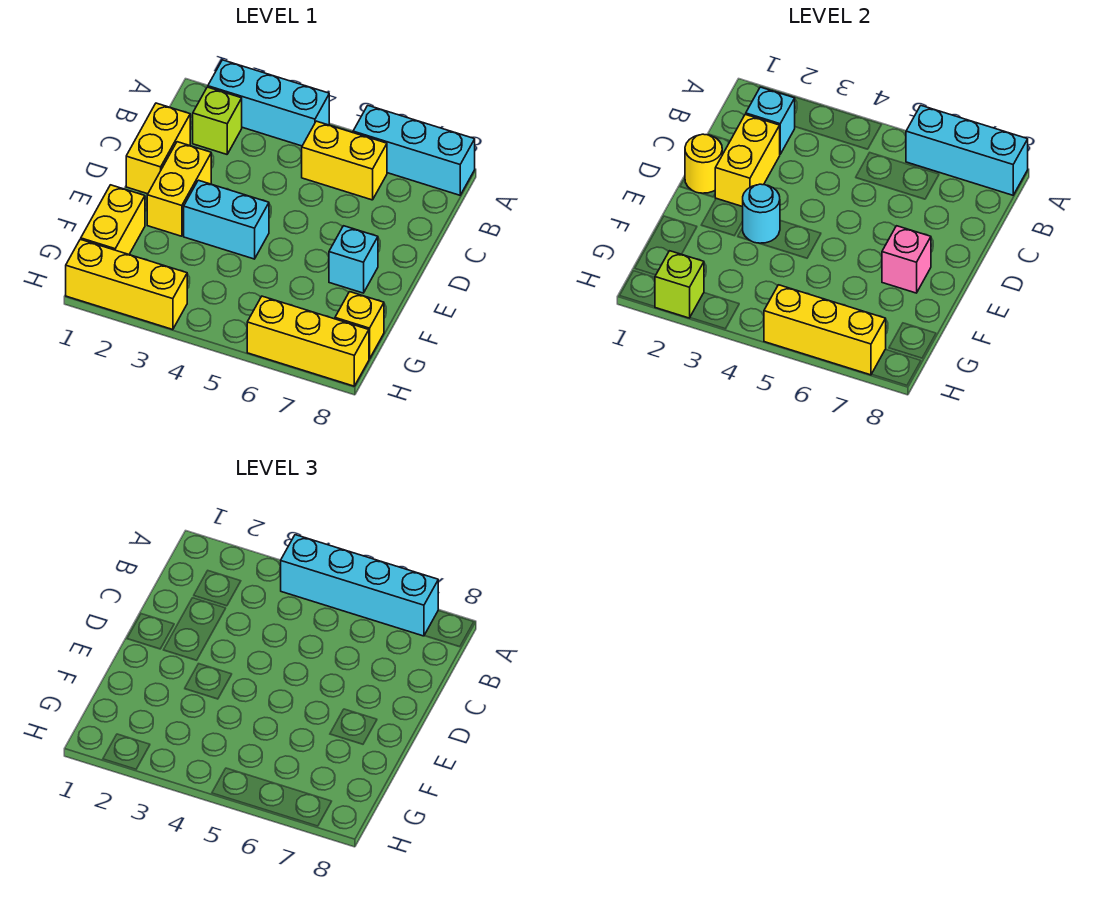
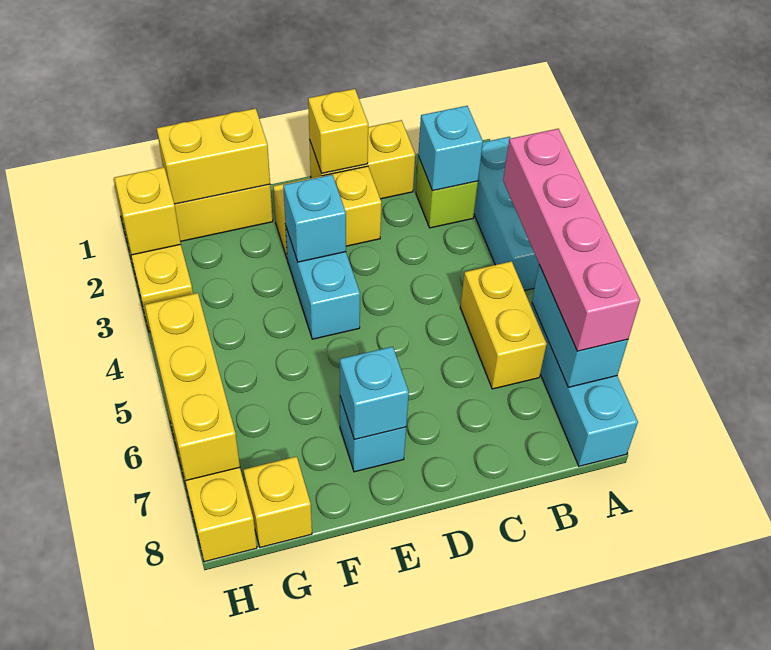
cyan brick A4:A7 level 3 -> pink brick A4:A7 level 3
cyan brick A6:A8 level 2 -> cyan brick A6:A7 level 2
yellow brick C2:D2 level 2 -> yellow brick F1:G1 level 2
yellow round brick D1 level 2 -> yellow brick D1 level 2
cyan round brick E3 level 2 -> cyan brick E3 level 2
pink brick E7 level 2 -> cyan brick E7 level 2
lime brick H2 level 2 -> yellow brick H2 level 2

